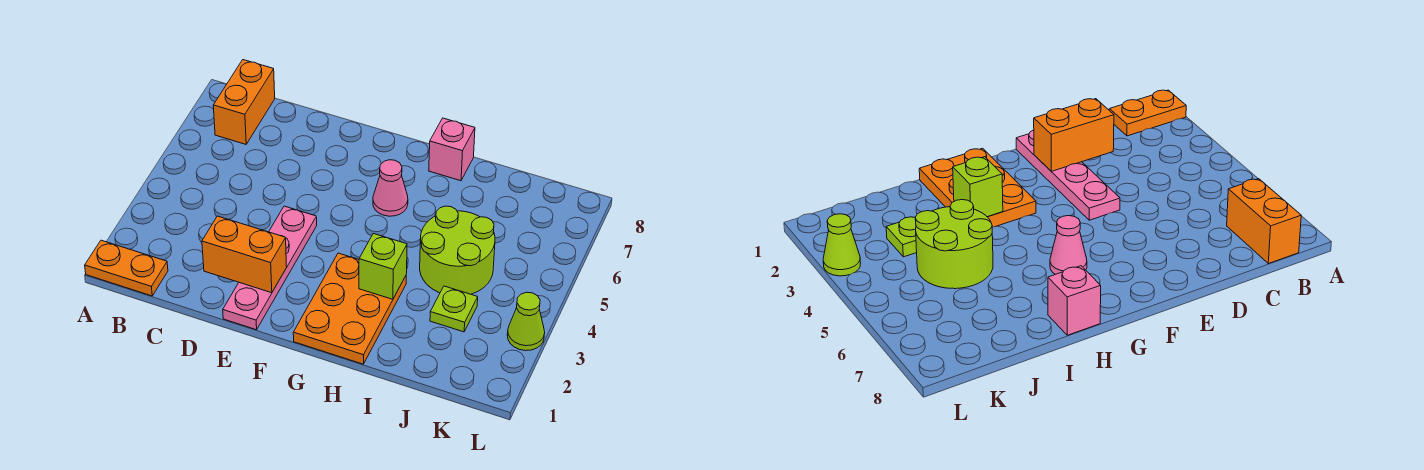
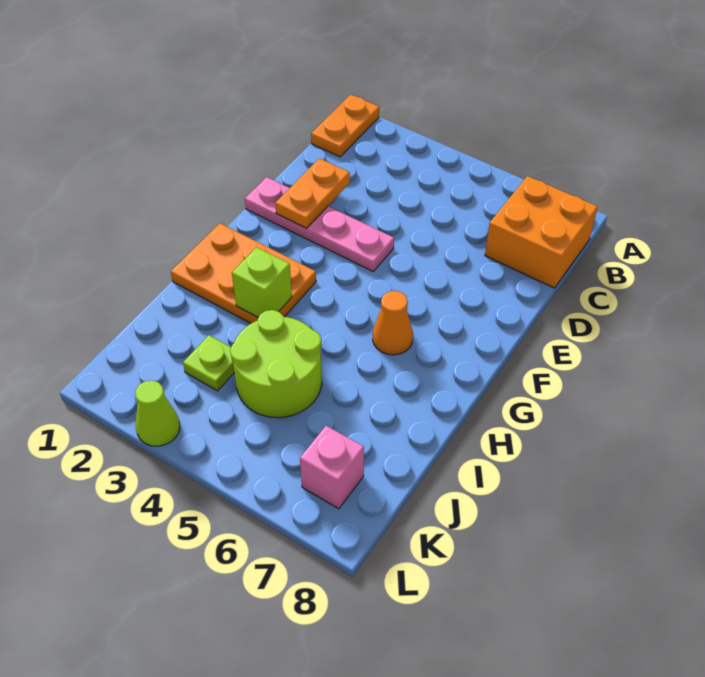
orange brick B7:B8 level 1 -> orange brick B7:C8 level 1
orange brick D2:E2 level 2 -> orange plate D2:E2 level 2
pink cone G6 level 1 -> orange cone G6 level 1
pink brick H8 level 1 -> pink brick K7 level 1

